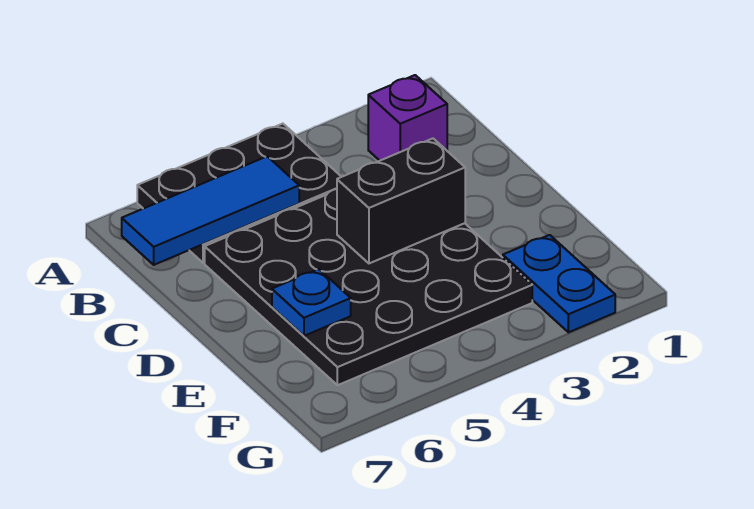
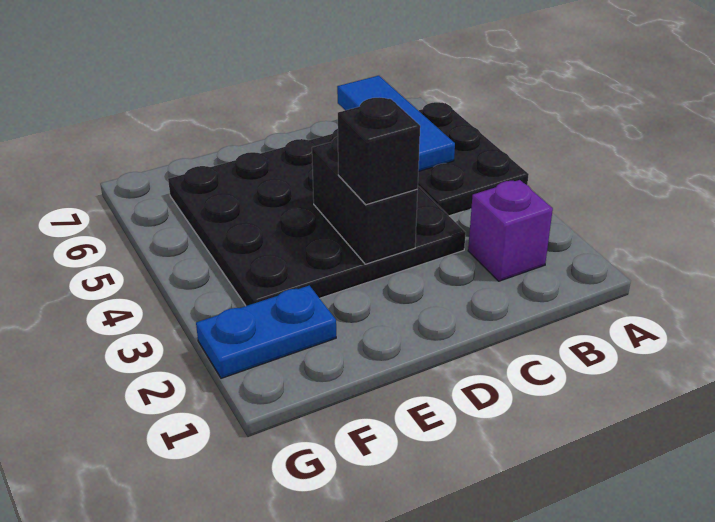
none -> black brick D3 level 3
blue plate E6 level 2 -> none

